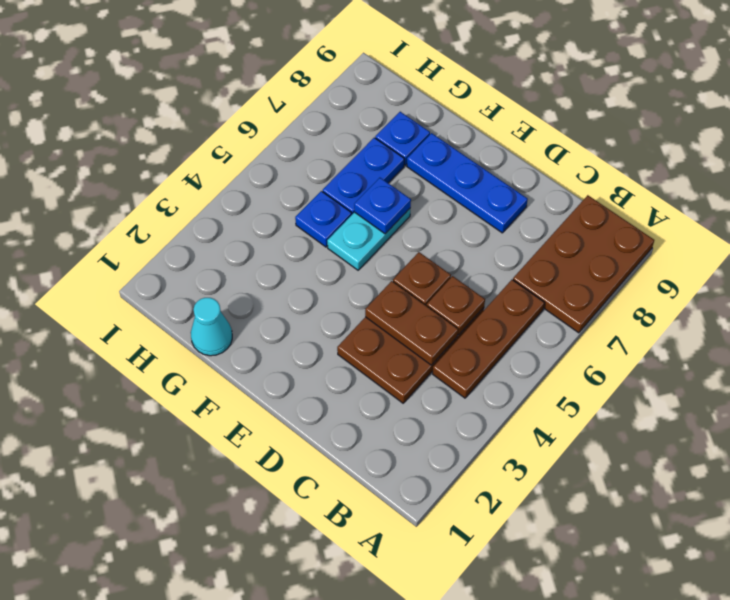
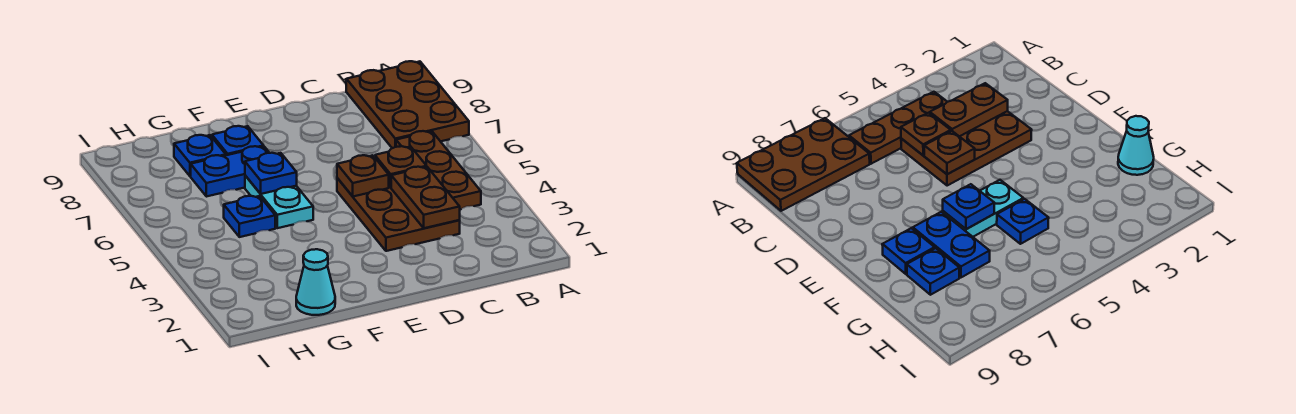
brown plate C4:D4 level 2 -> brown plate C3:C4 level 2
blue plate D8:F8 level 1 -> blue plate F8 level 1
blue plate G6:G7 level 1 -> blue plate F7:G7 level 1

